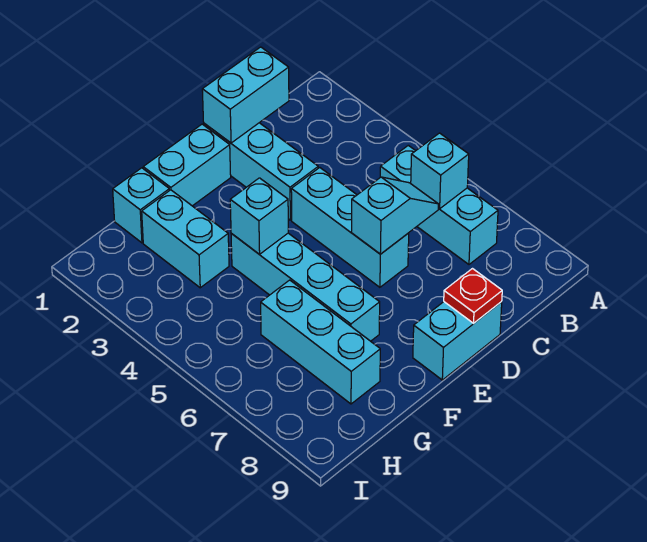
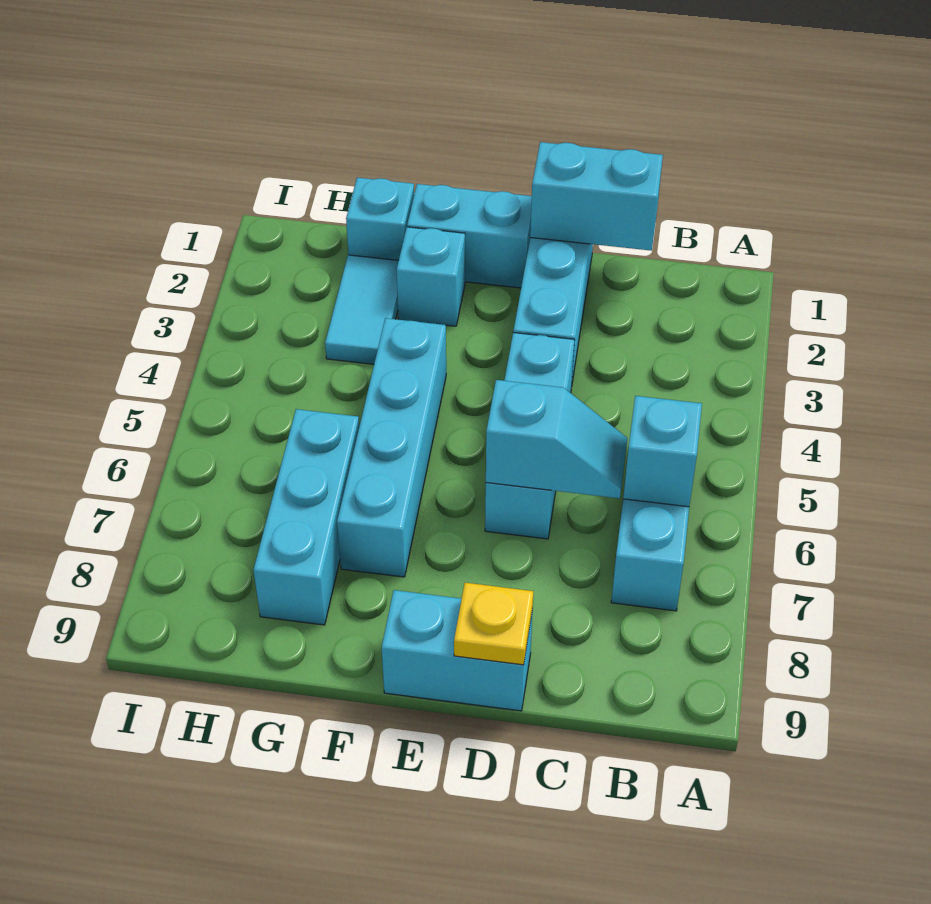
red plate D9 level 2 -> yellow plate D9 level 2
cyan brick F4 level 2 -> cyan brick F2 level 1
cyan brick G2:G3 level 1 -> cyan tile G2:G3 level 1

